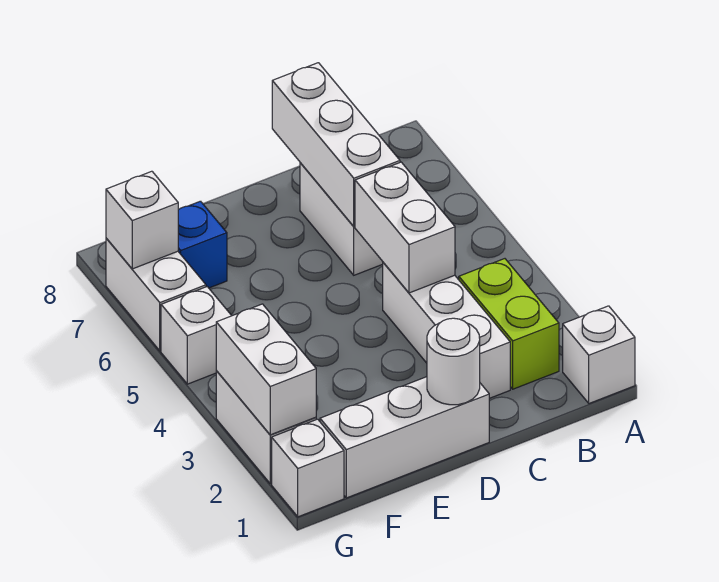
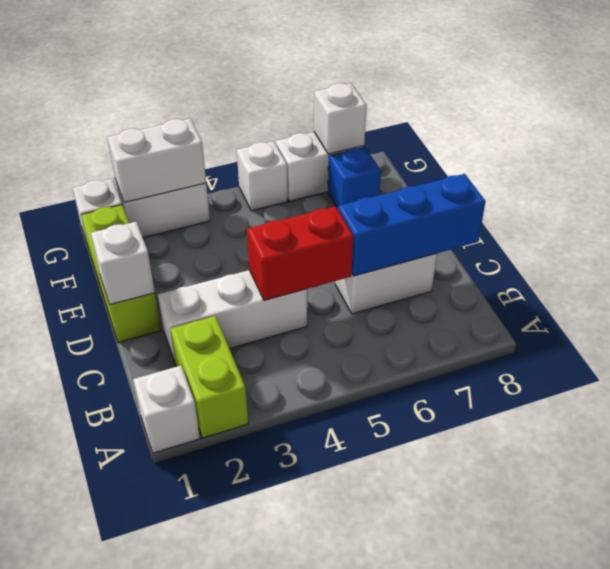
lime brick B2:B3 level 1 -> lime brick A2:B2 level 1
white brick C4:C5 level 2 -> red brick C4:C5 level 2
white brick C6:C8 level 2 -> blue brick C6:C8 level 2
white brick D1:F1 level 1 -> lime brick D1:F1 level 1
white round brick D1 level 2 -> white brick D1 level 2

